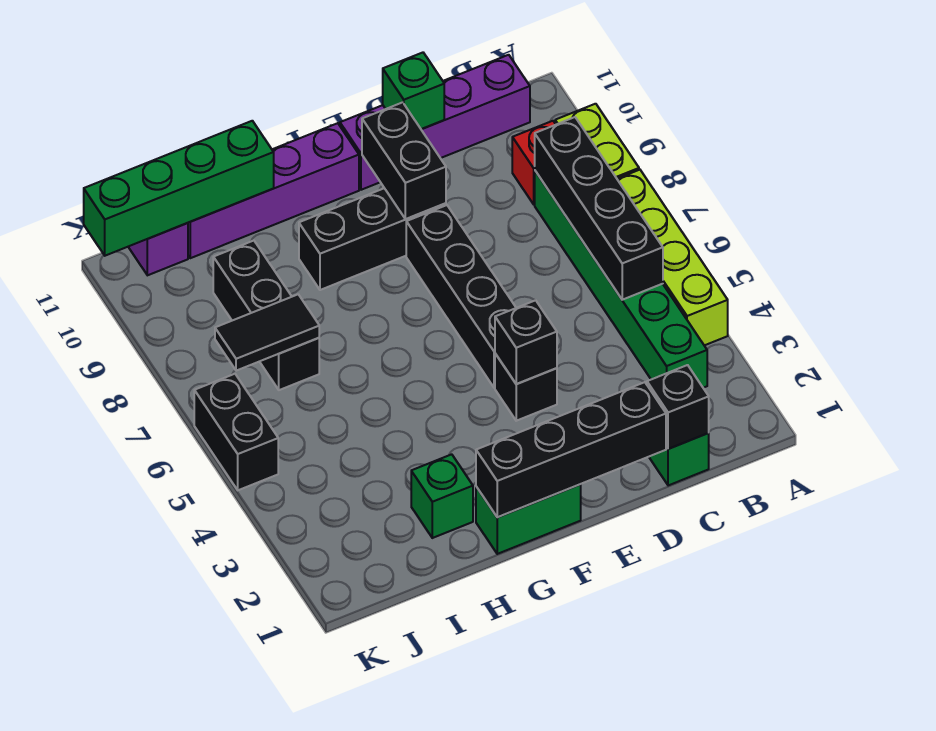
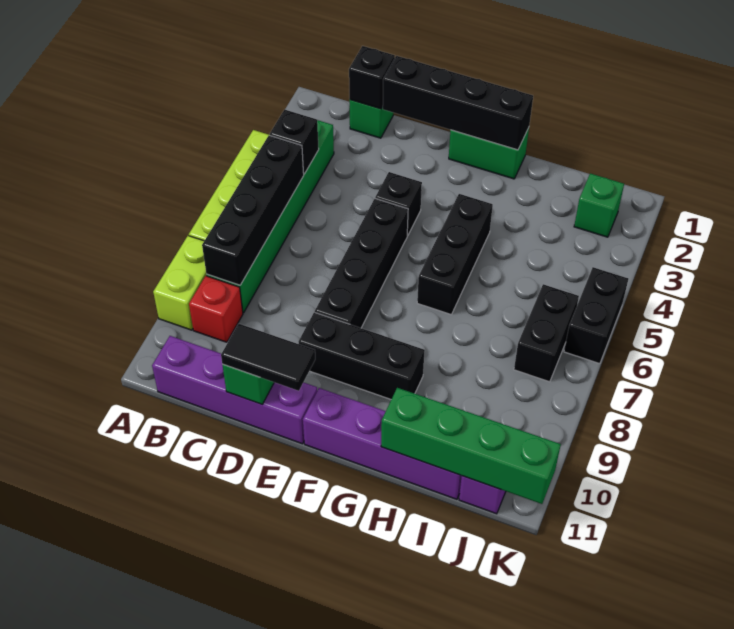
black brick E4 level 2 -> black brick B4 level 2
black brick E9:E10 level 2 -> black brick J6:J7 level 1
green brick H2 level 1 -> green brick J2 level 1
black brick I7:I9 level 1 -> black brick G4:G6 level 1
black tile I7:J7 level 2 -> black tile D11:E11 level 3

